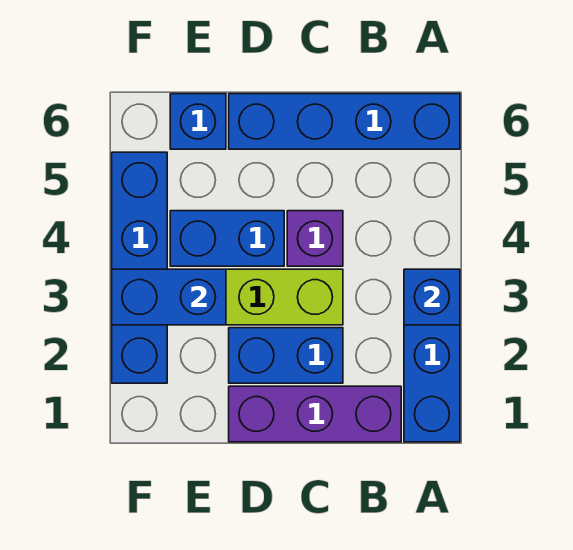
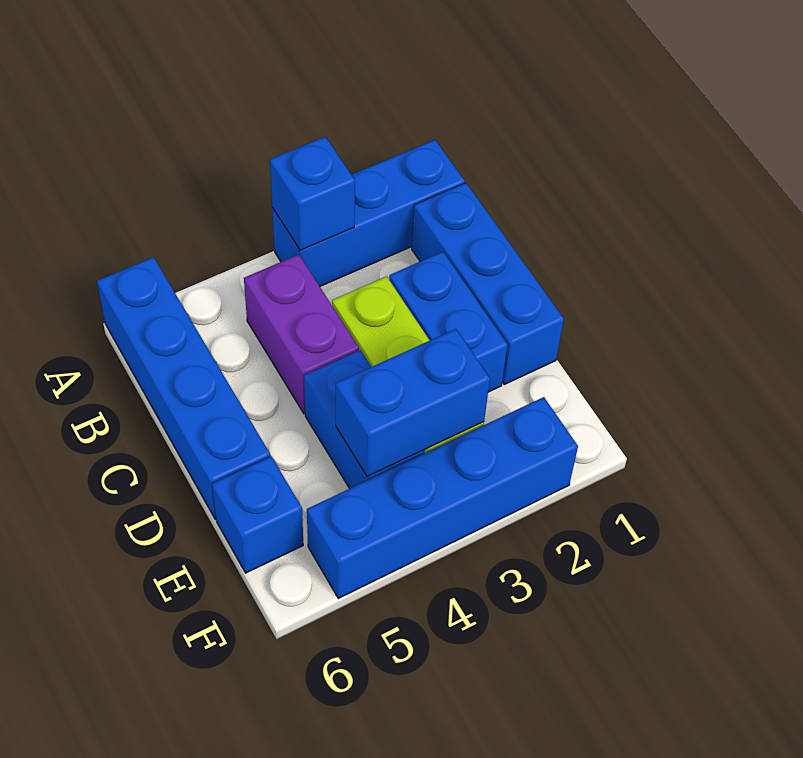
purple brick B1:D1 level 1 -> blue brick B1:D1 level 1
purple brick C4 level 1 -> purple brick B4:C4 level 1
blue brick E3:F3 level 2 -> blue brick E3:E4 level 2

